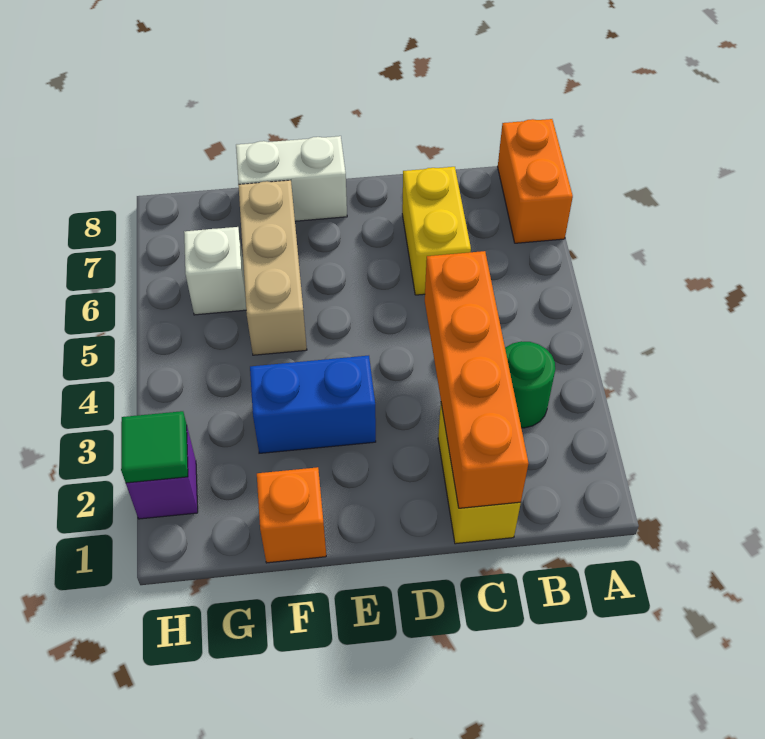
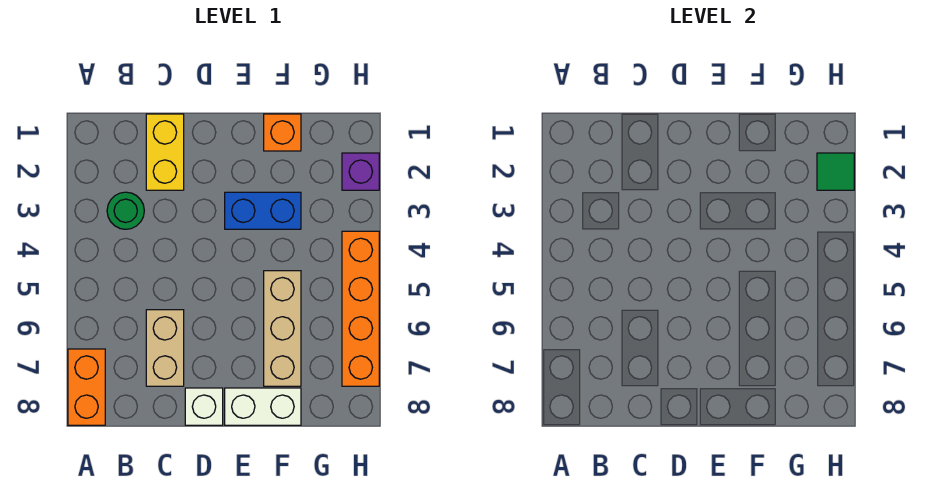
orange brick C1:C4 level 2 -> orange brick H4:H7 level 1
yellow brick C6:C7 level 1 -> tan brick C6:C7 level 1
white brick G6 level 1 -> white brick D8 level 1

